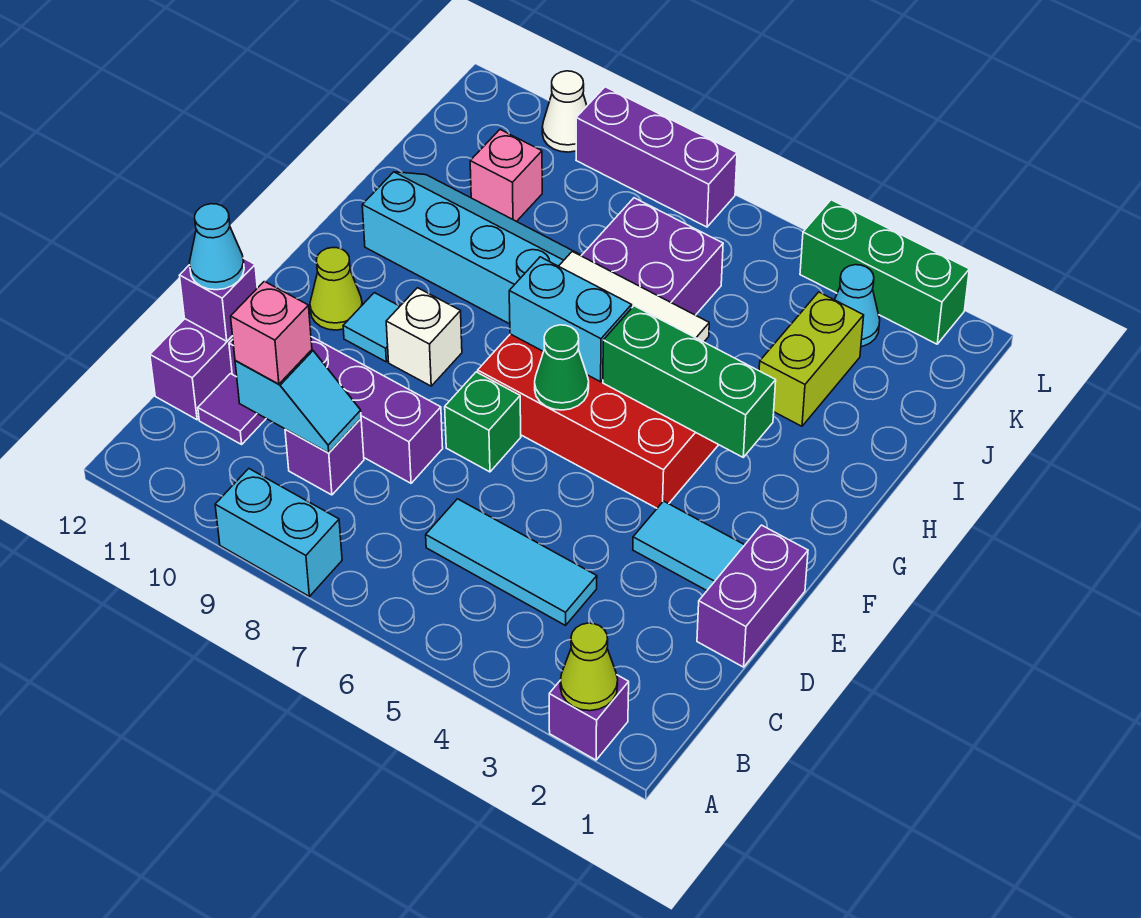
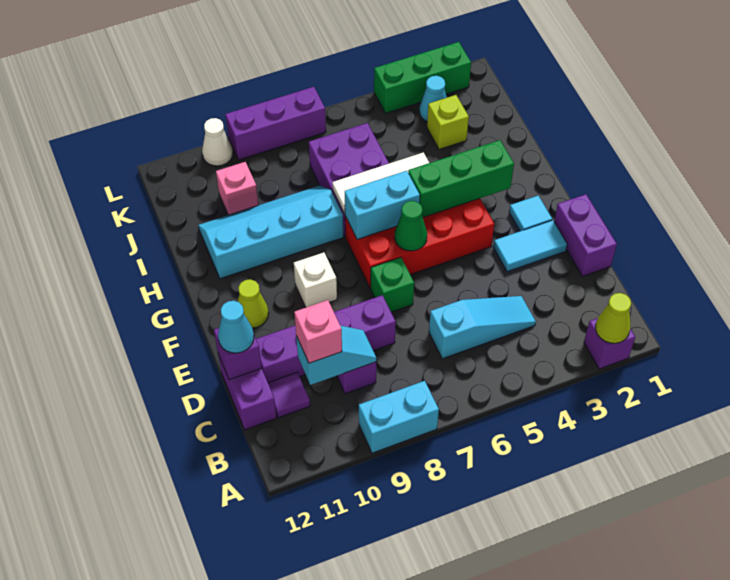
cyan tile C4:C6 level 1 -> cyan slope C4:C6 level 1 top 6
cyan tile F10 level 1 -> cyan tile F2 level 1
lime brick I3:J3 level 1 -> lime brick J3 level 1

